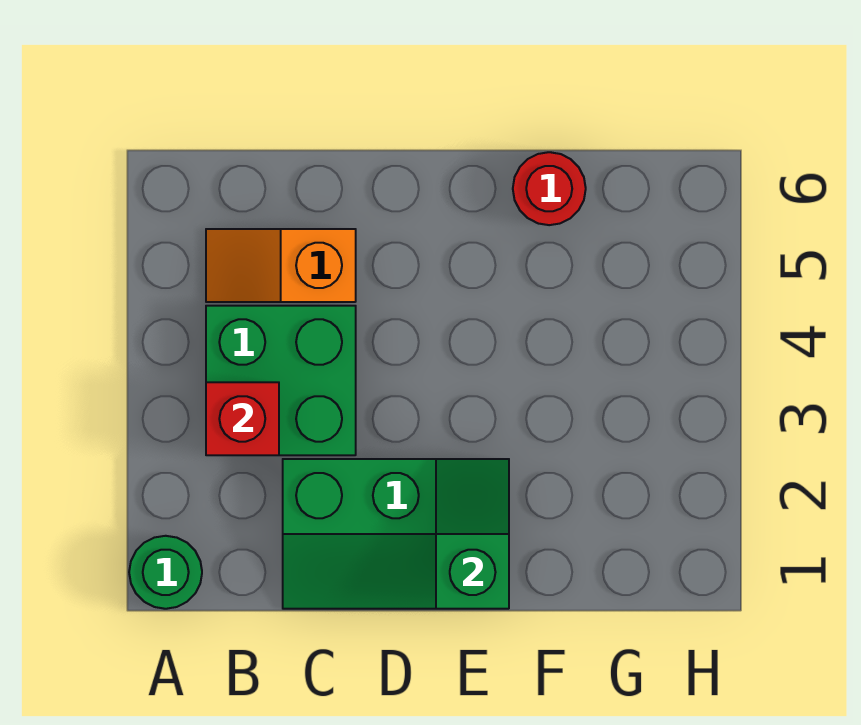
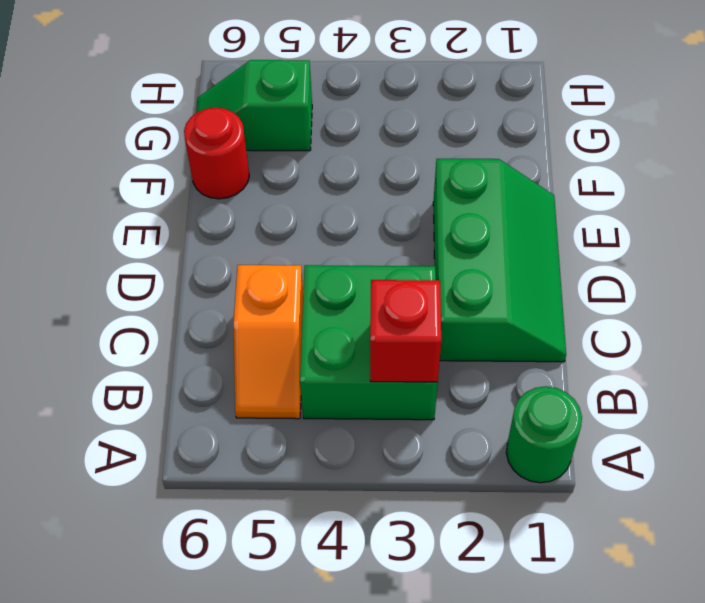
green slope E1:E2 level 2 top 1 -> green slope G5:G6 level 1 top 5

